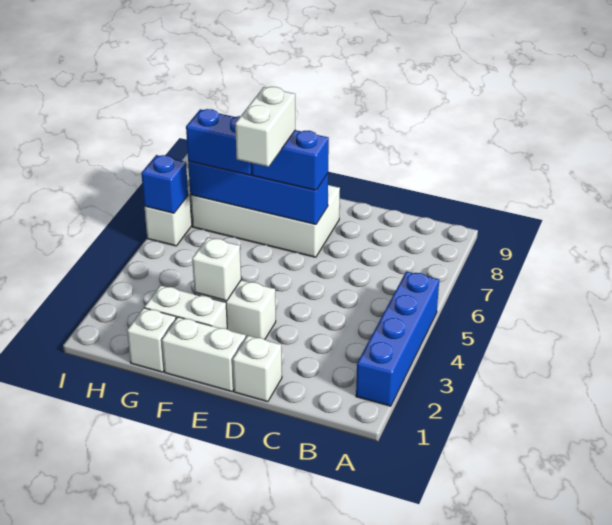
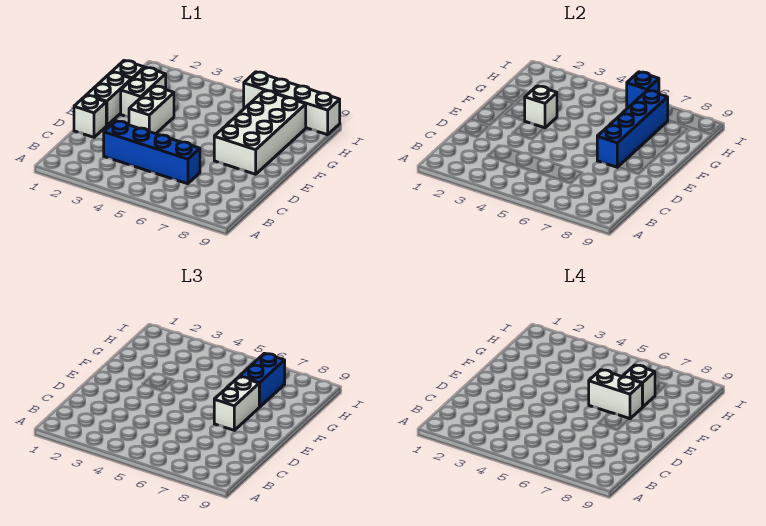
blue brick A2:A5 level 1 -> blue brick C3:C6 level 1
blue brick E7:F7 level 3 -> white brick E7:F7 level 3
none -> white brick G7 level 4

